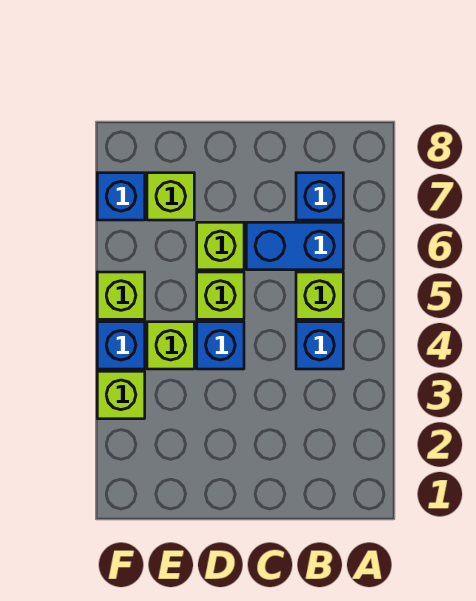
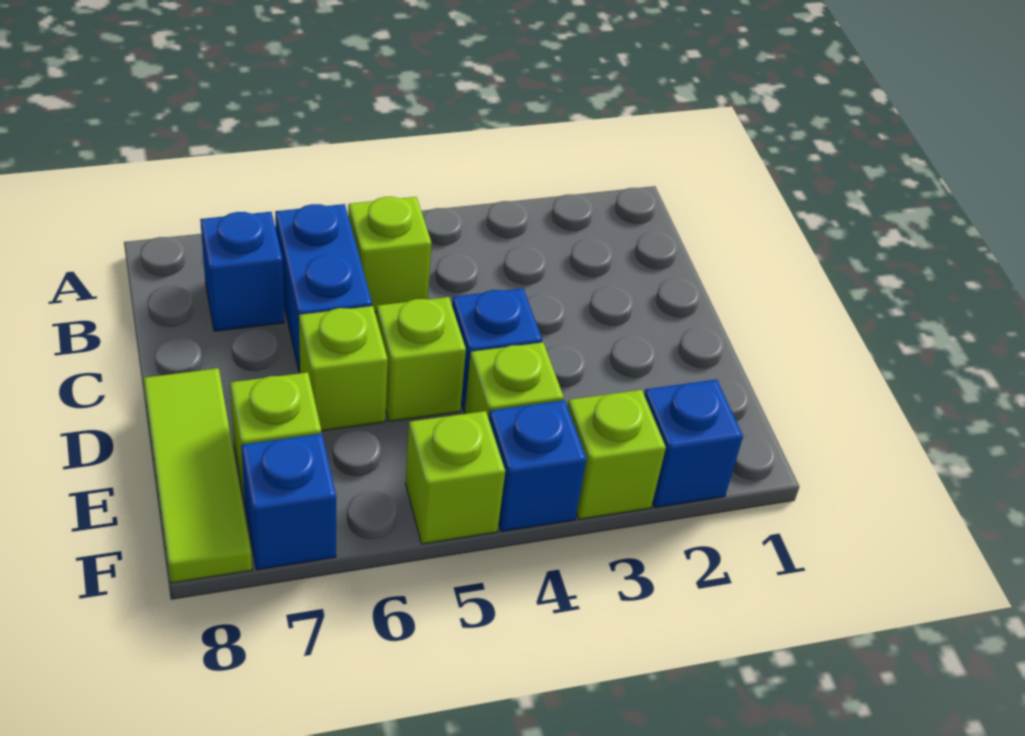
blue brick B4 level 1 -> blue brick F2 level 1
none -> lime tile D8:F8 level 1

